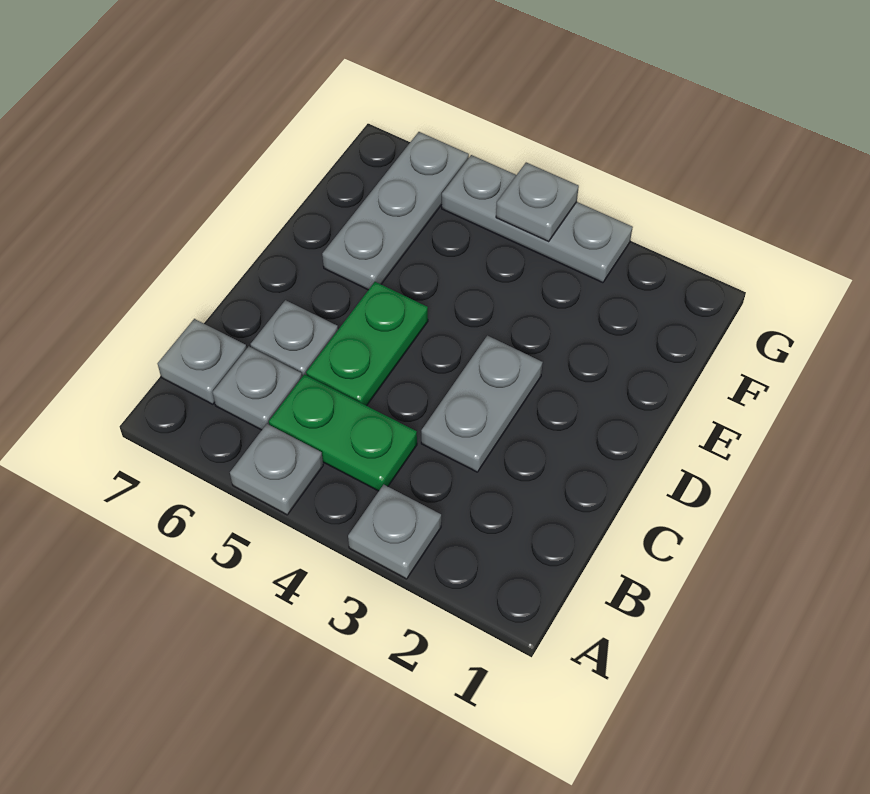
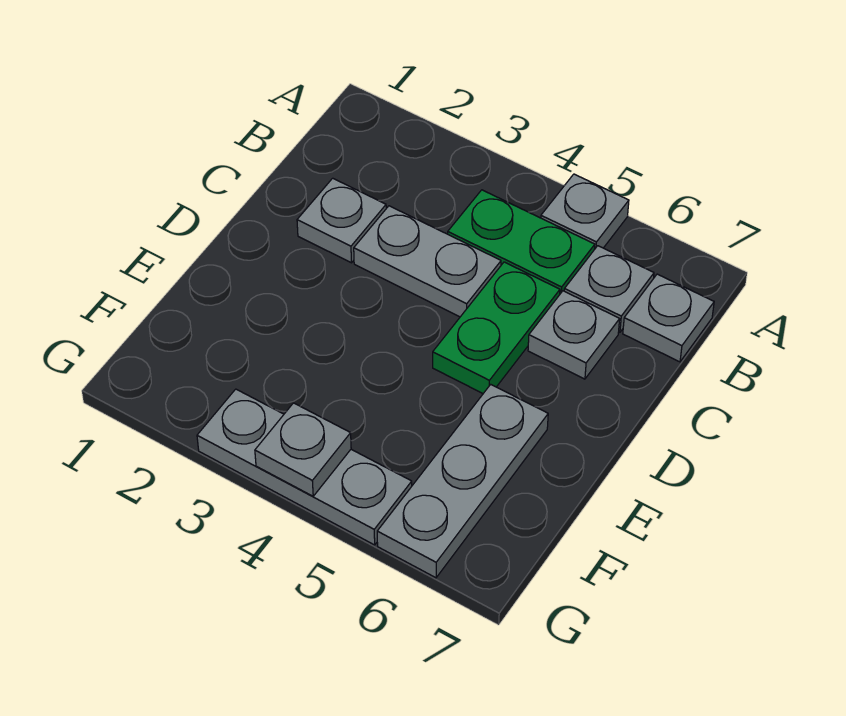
grey plate A3 level 1 -> grey plate C2 level 1
grey plate C3:D3 level 1 -> grey plate C3:C4 level 1

